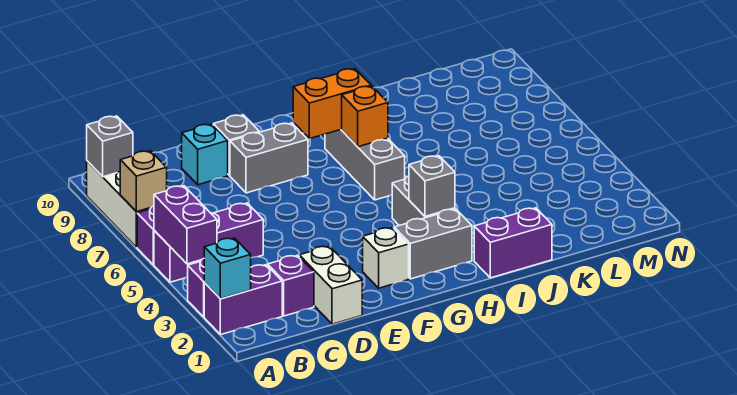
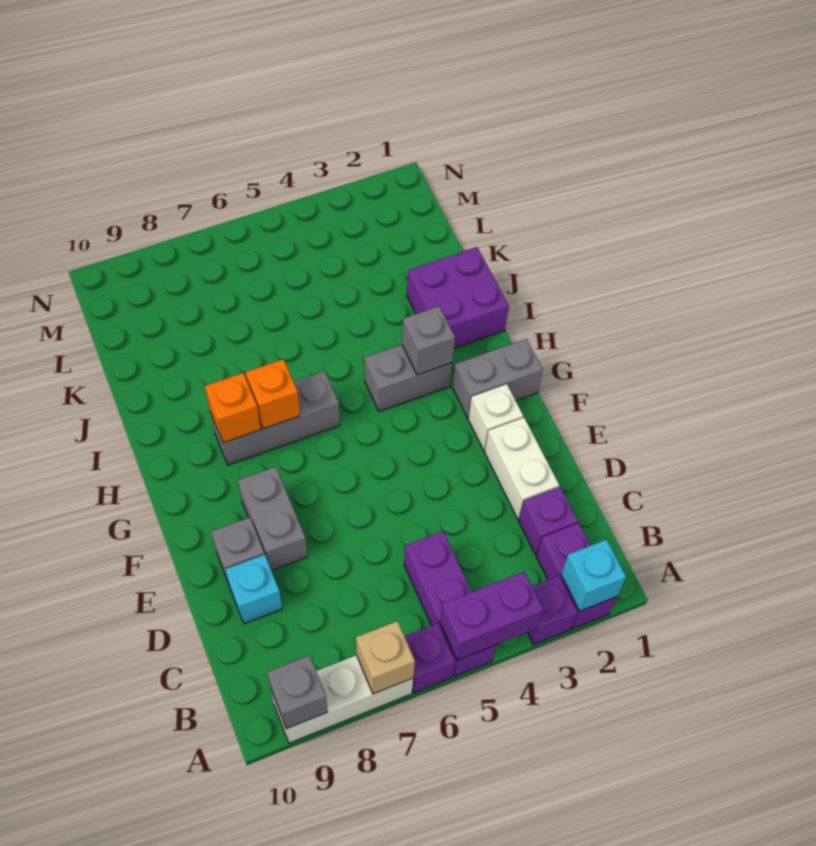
white brick D1:D2 level 1 -> white brick D2:E2 level 1
grey brick G2:H2 level 1 -> grey brick G1:G2 level 1
orange brick G8:H8 level 2 -> orange brick H8 level 2
purple brick I1:J1 level 1 -> purple brick I1:J2 level 1

